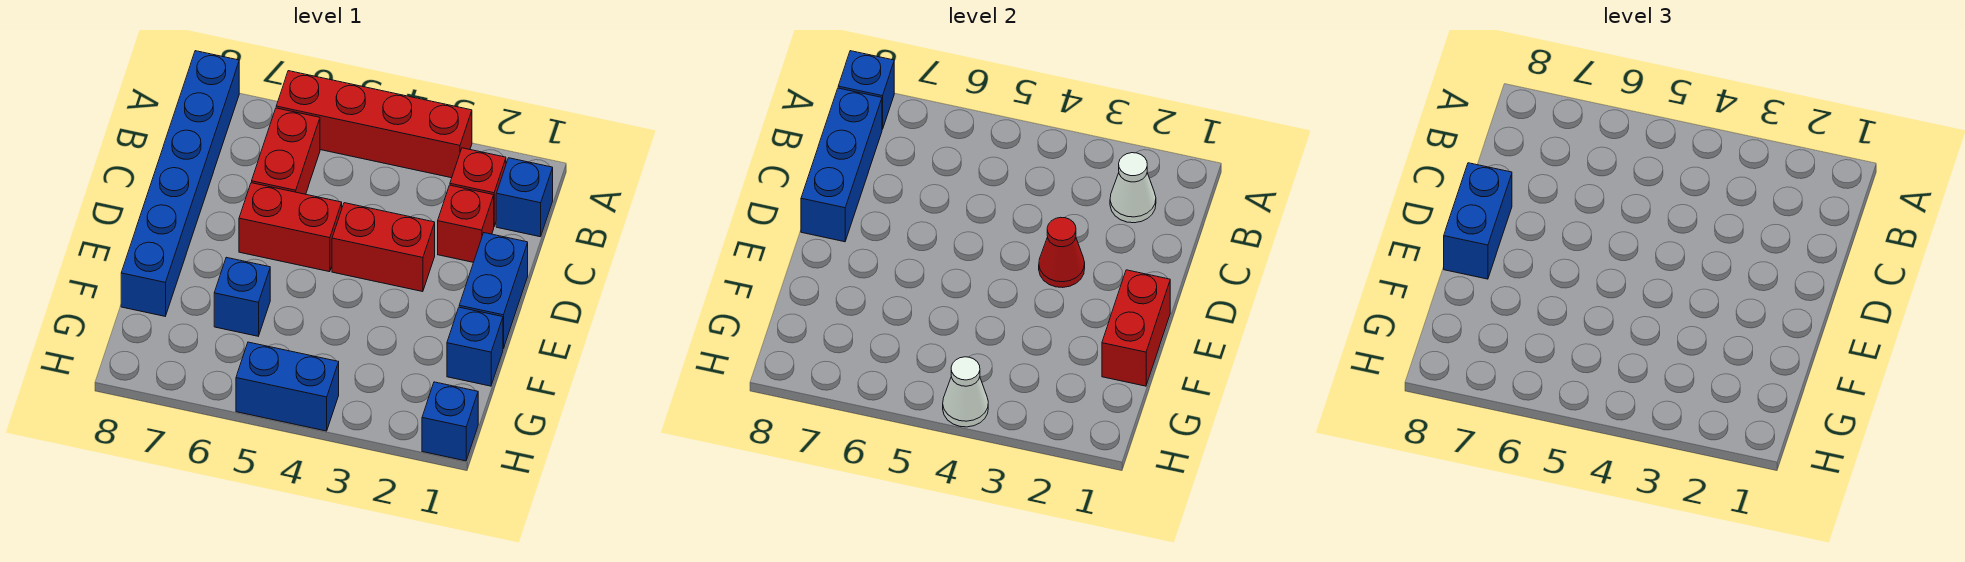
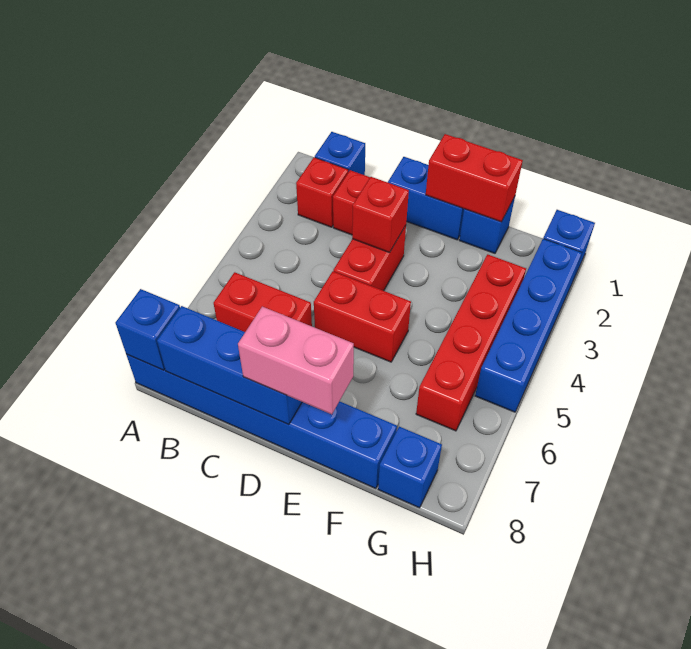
red brick A3:A6 level 1 -> red brick G3:G6 level 1
white cone B2 level 2 -> none
red cone D3 level 2 -> red brick D3 level 2
red brick D5:D6 level 1 -> red brick D5:E5 level 1
blue brick D8:E8 level 3 -> pink brick D8:E8 level 3
blue brick F6 level 1 -> blue brick G8 level 1
blue brick H4:H5 level 1 -> blue brick H2:H5 level 1
white cone H4 level 2 -> none

